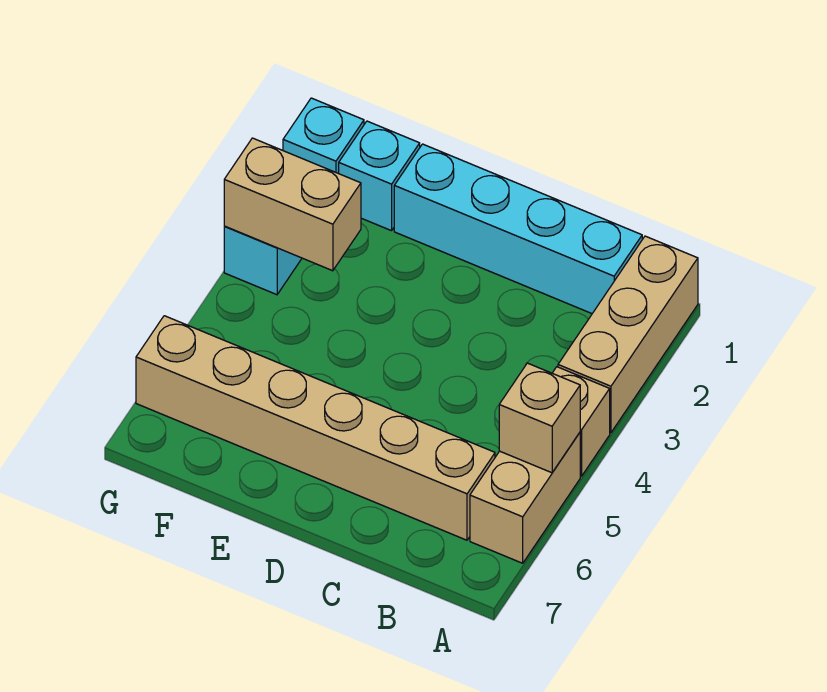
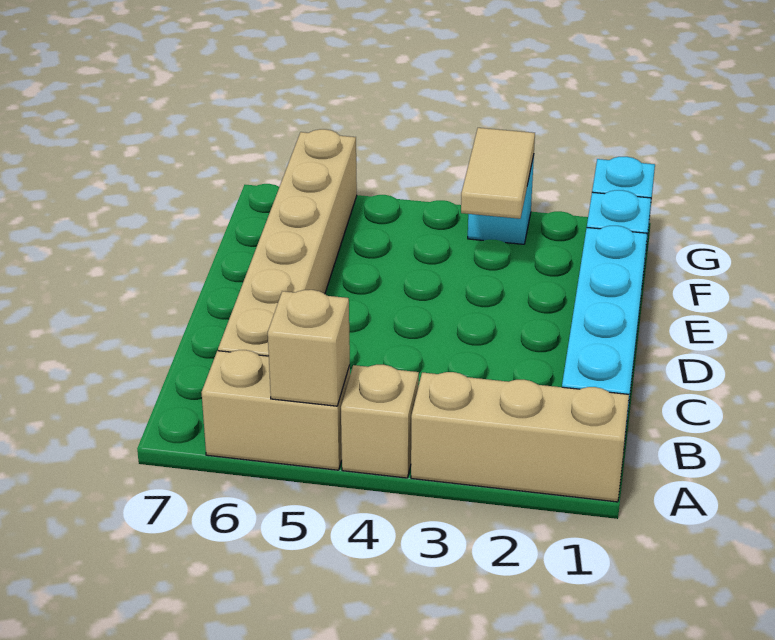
tan brick F3:G3 level 2 -> tan tile F3:G3 level 2

